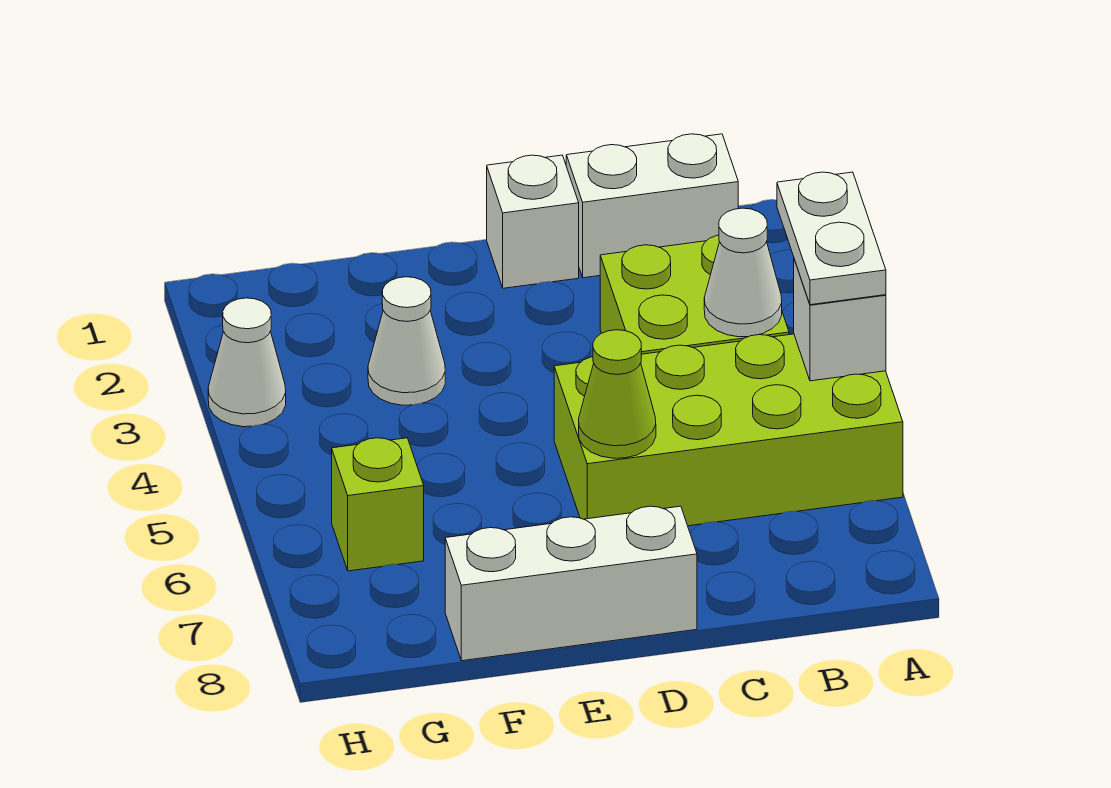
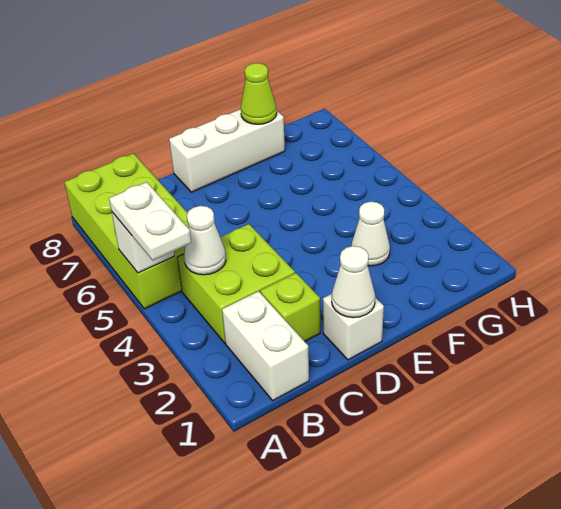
lime brick A5:D6 level 1 -> lime brick A5:B8 level 1
white brick B1:C1 level 1 -> white brick B1:B2 level 1
lime cone D6 level 2 -> lime cone F8 level 2
lime brick G6 level 1 -> lime brick C2 level 1
white cone H3 level 1 -> white cone D1 level 2

